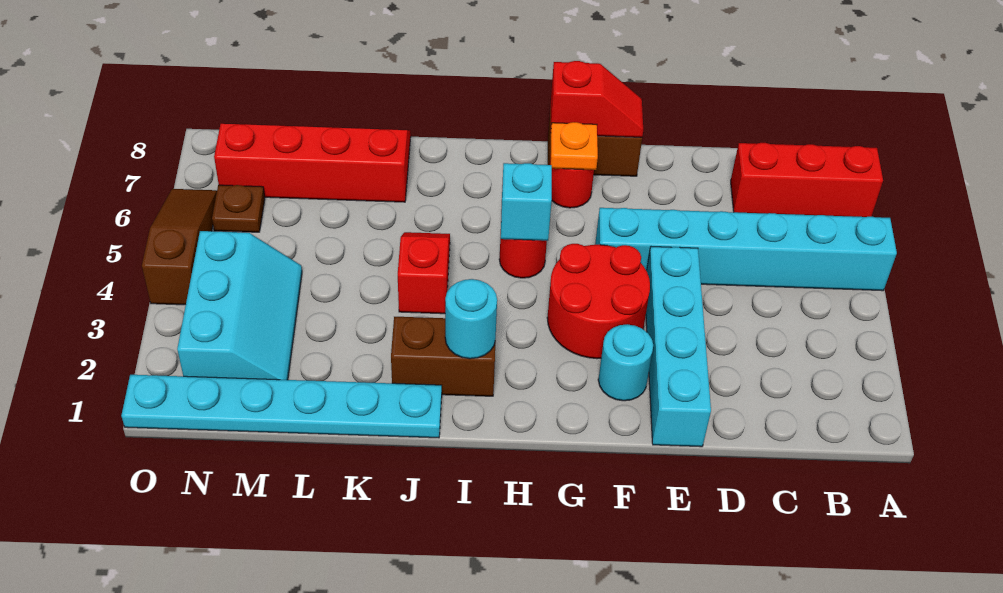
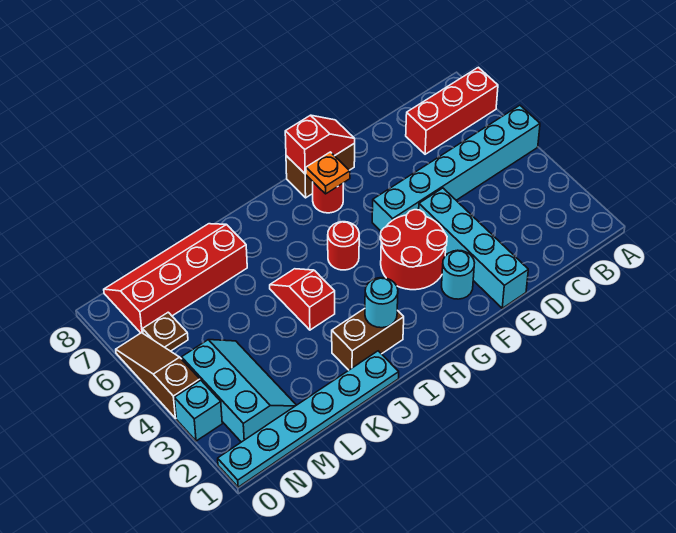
cyan brick H5 level 2 -> cyan brick O3 level 1

